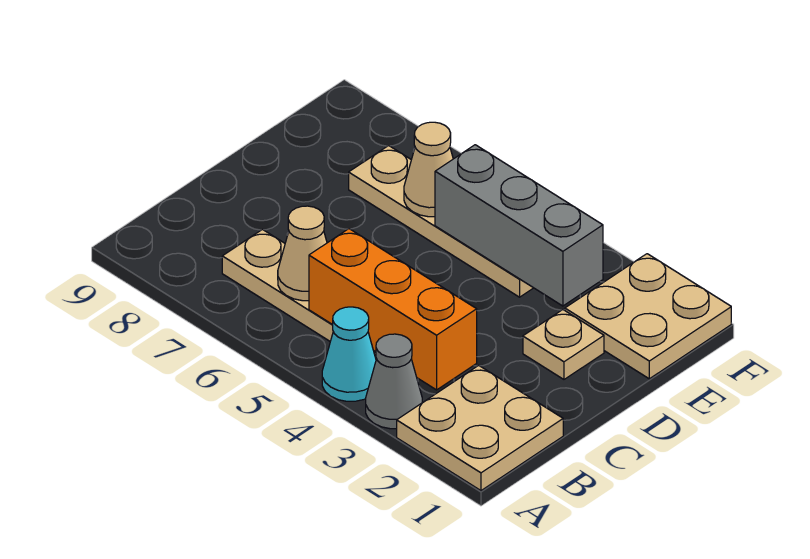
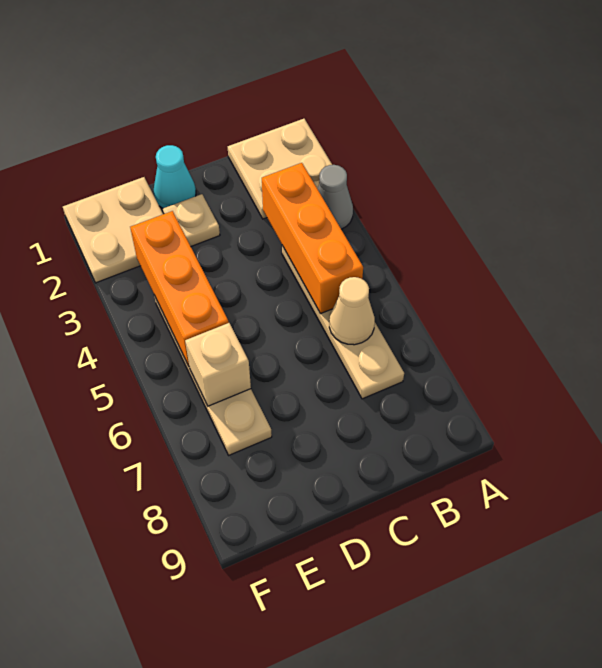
cyan cone A4 level 1 -> cyan cone D1 level 1
grey brick E3:E5 level 2 -> orange brick E3:E5 level 2
tan cone E6 level 2 -> tan brick E6 level 2

